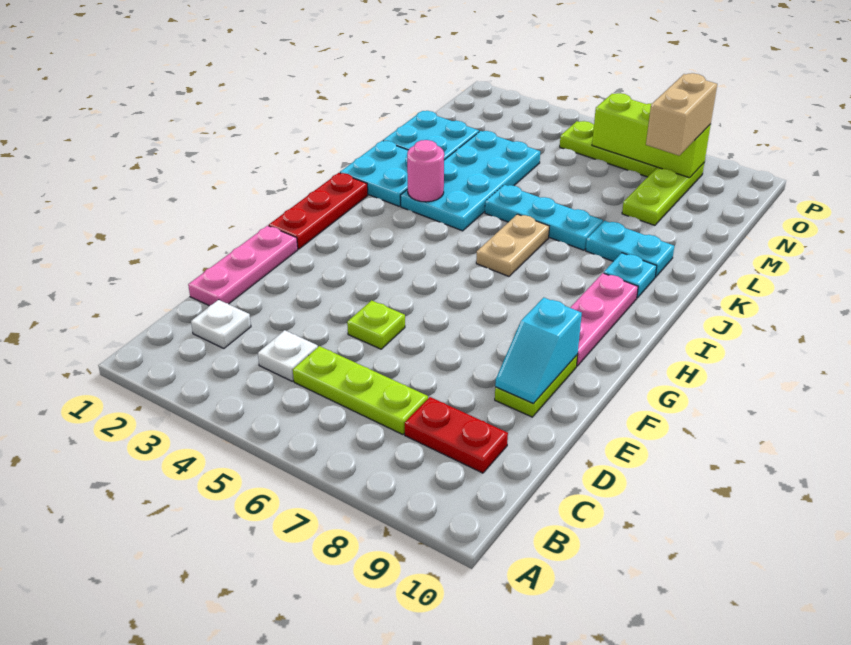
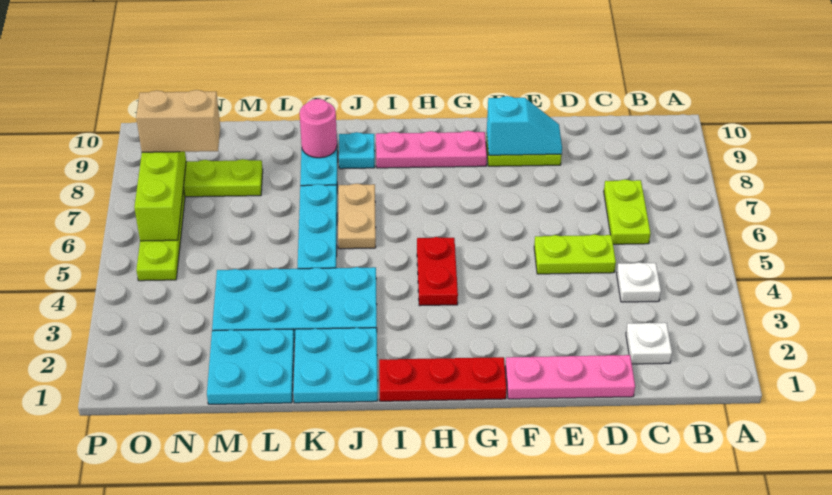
lime plate C5:C7 level 1 -> lime plate C6:C7 level 1
red plate C8:C9 level 1 -> red plate H4:H5 level 1
lime plate E5 level 1 -> lime plate D5:E5 level 1
tan plate I6:J6 level 1 -> tan plate J6:J7 level 1
pink round brick J3 level 2 -> pink round brick K9 level 2

